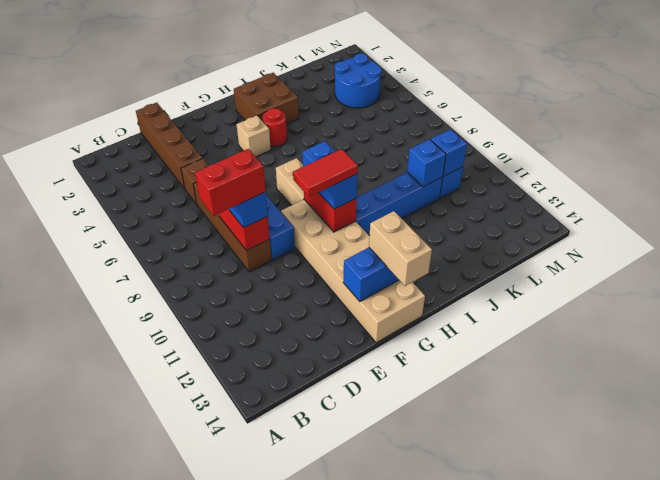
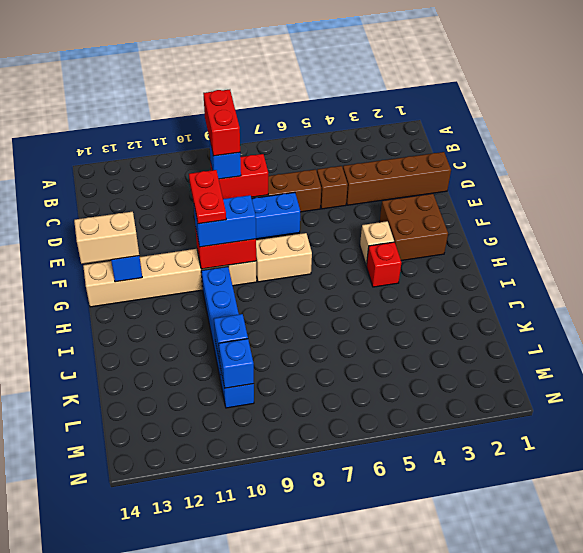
tan brick F9:G14 level 1 -> tan brick G9:G14 level 1
red tile F10:G10 level 4 -> red plate F10:G10 level 4
brown brick H2:I3 level 1 -> brown brick F2:G3 level 1
red round brick H4 level 1 -> red brick H4 level 1
blue round brick L3:M4 level 1 -> none

